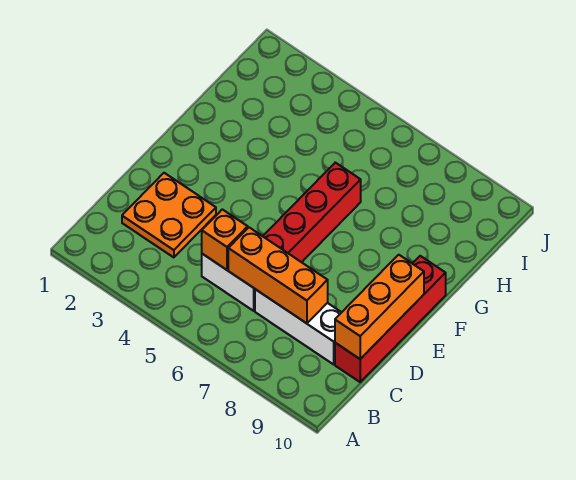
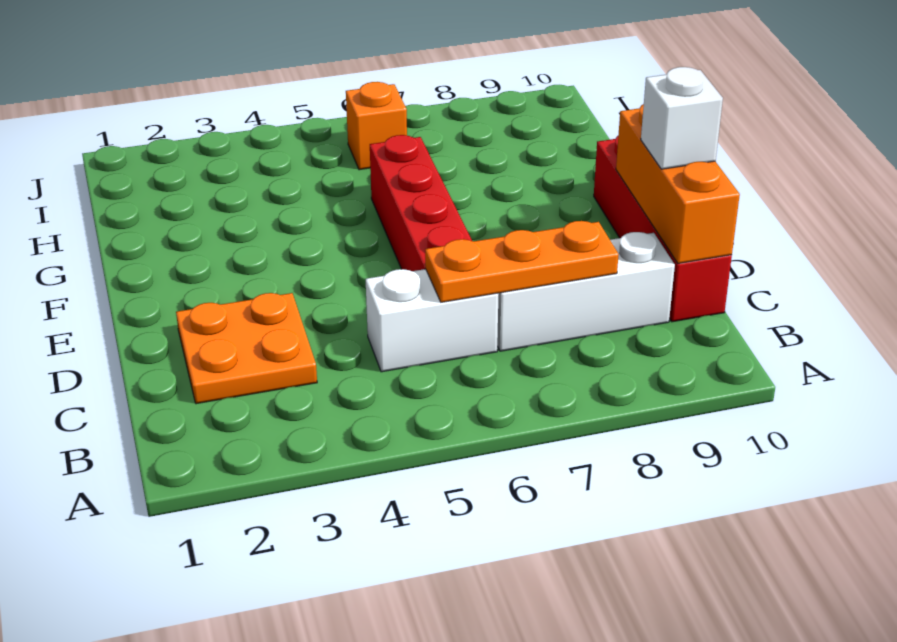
orange brick C5 level 2 -> orange brick I6 level 1
orange brick C6:C8 level 2 -> orange plate C6:C8 level 2
none -> white brick D10 level 3

